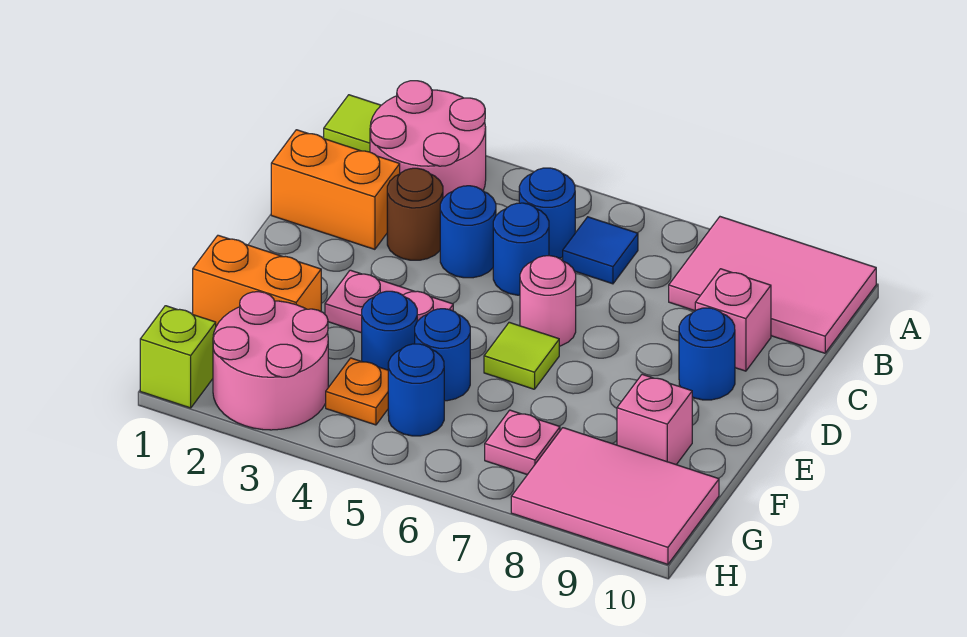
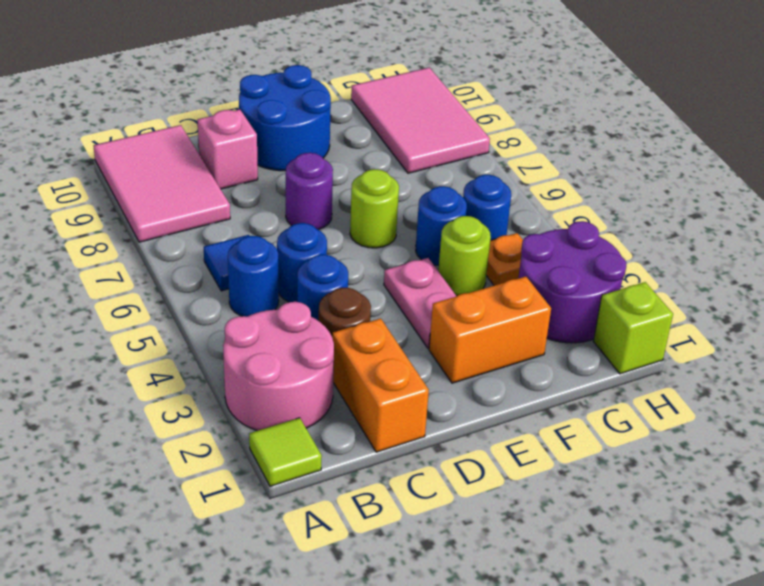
pink round brick D6 level 1 -> none
none -> purple round brick D7 level 1
blue round brick D9 level 1 -> blue round brick D9:E10 level 1
lime tile E6 level 1 -> lime round brick E6 level 1
orange brick F1:F2 level 1 -> orange brick E2:F2 level 1
blue round brick F4 level 1 -> lime round brick F4 level 1
pink brick F9 level 1 -> none
pink round brick G2:H3 level 1 -> purple round brick G2:H3 level 1
pink plate G7 level 1 -> none

